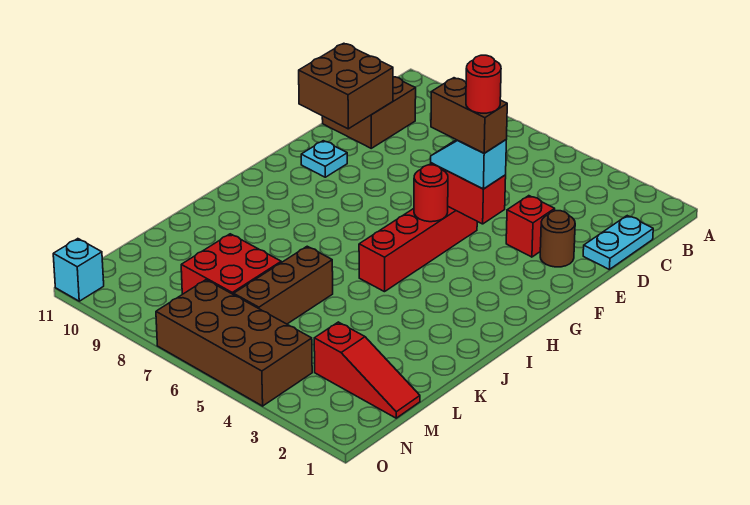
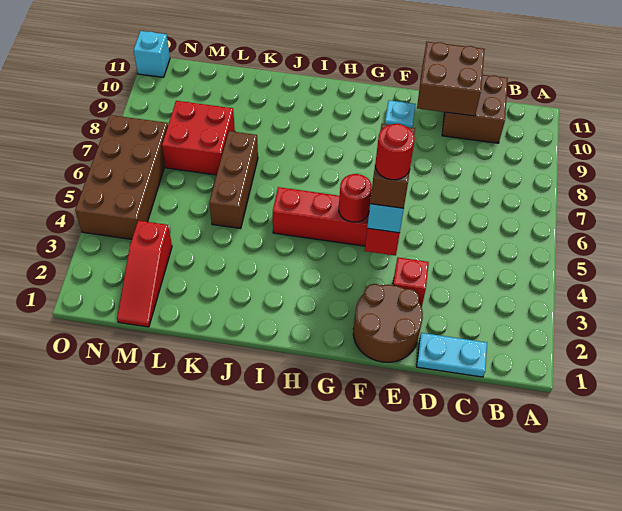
brown round brick E2 level 1 -> brown round brick E1:F2 level 1
brown brick K6:M6 level 1 -> brown brick K5:K7 level 1

